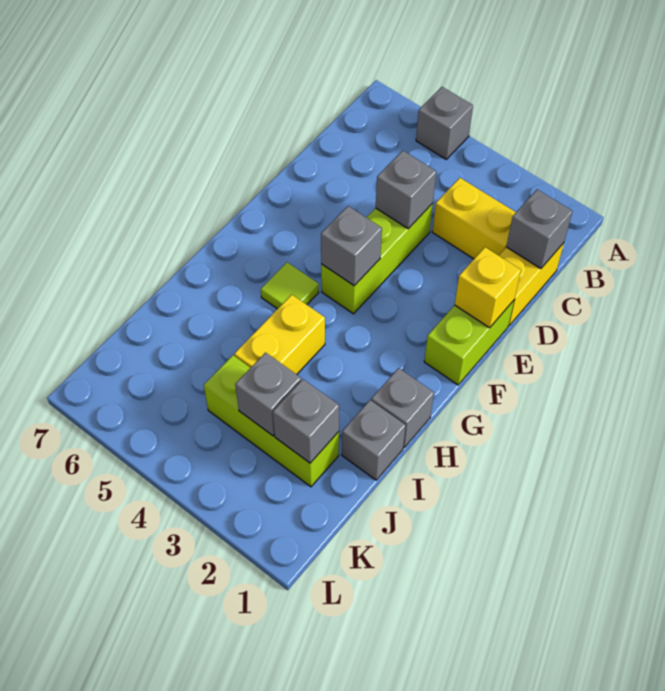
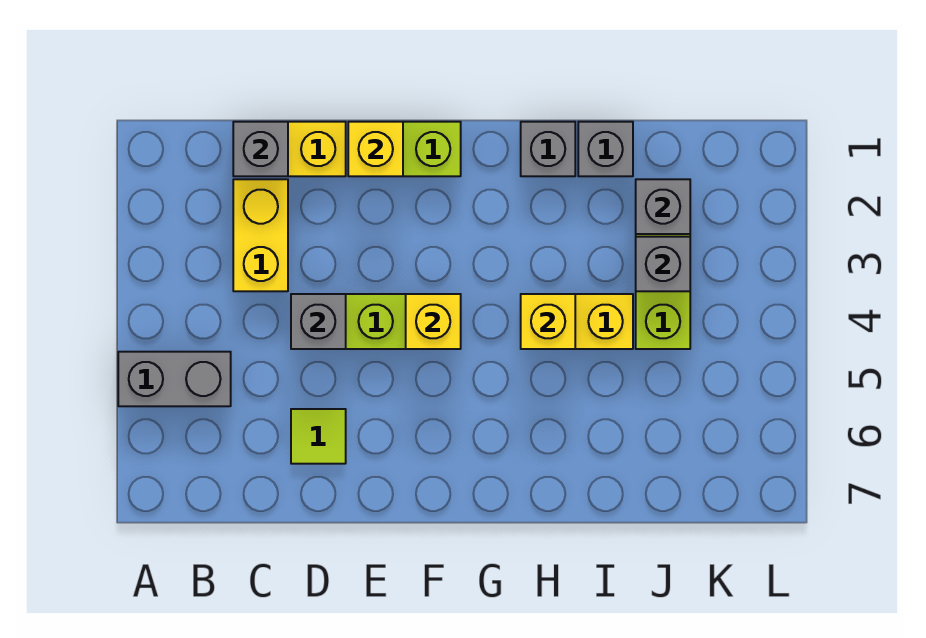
grey brick A5 level 1 -> grey brick A5:B5 level 1
grey brick F4 level 2 -> yellow brick F4 level 2
lime tile G5 level 1 -> lime tile D6 level 1
none -> yellow brick H4 level 2

